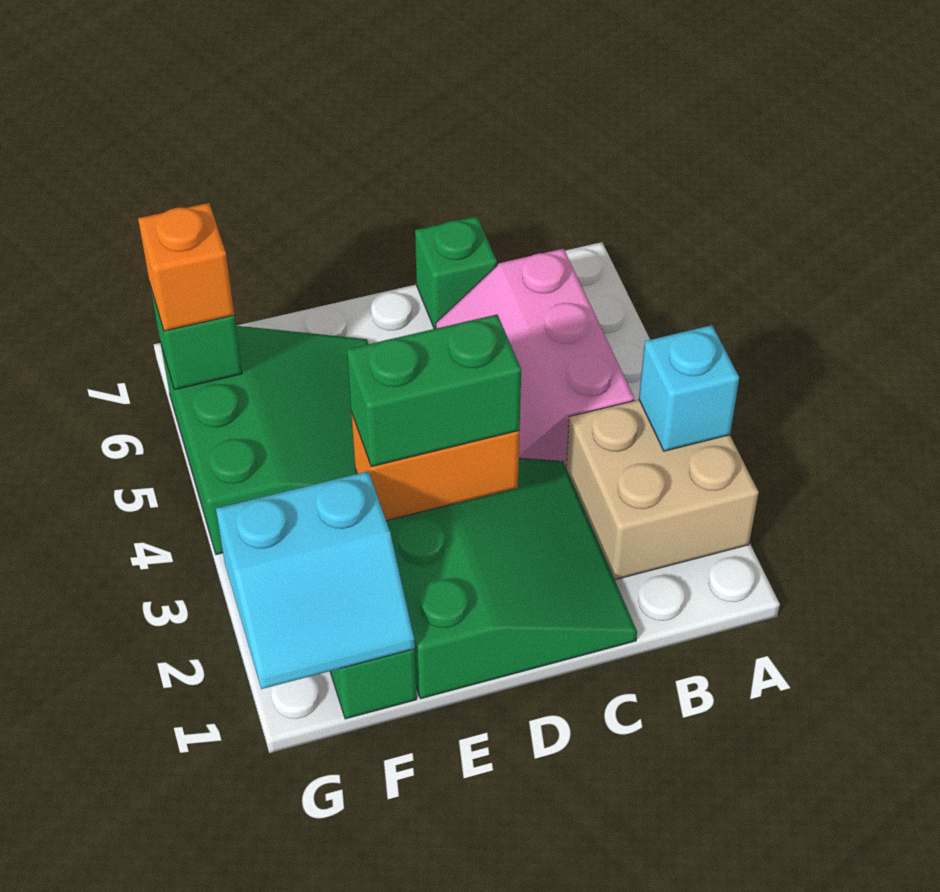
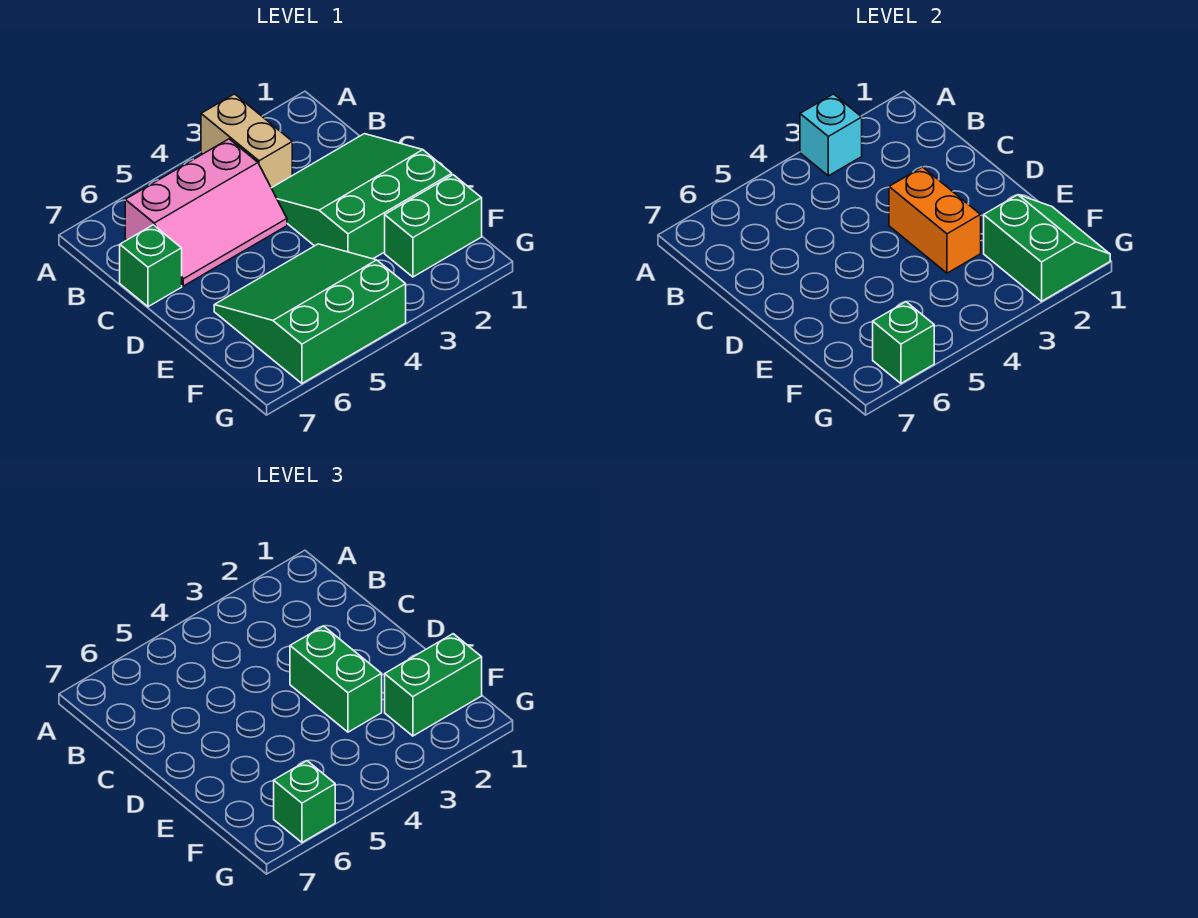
tan brick A2:B3 level 1 -> tan brick A3:B3 level 1
cyan slope F1:G2 level 2 top 2 -> green slope F1:G2 level 2 top 2
none -> green brick F1:F2 level 3
orange brick G6 level 3 -> green brick G6 level 3

